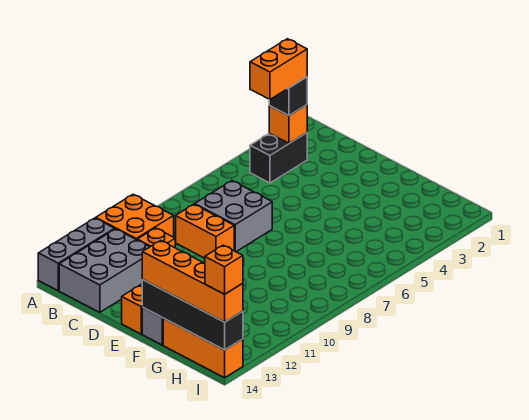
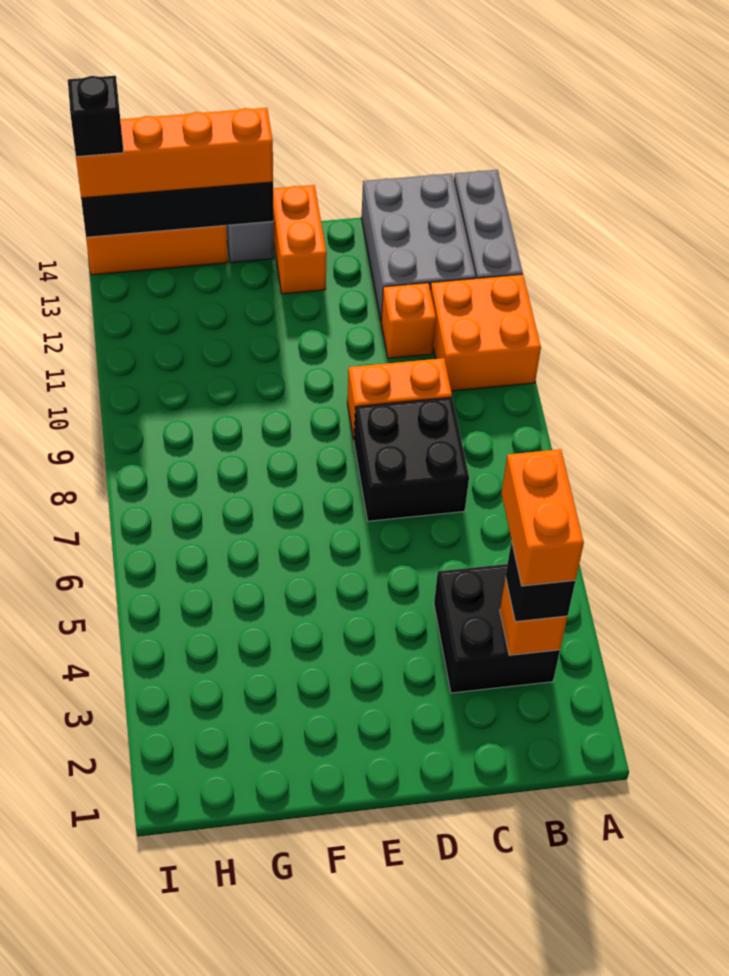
black brick B3:B4 level 1 -> black brick B3:C4 level 1
grey brick C7:D8 level 1 -> black brick C7:D8 level 1
orange brick I14 level 4 -> black brick I14 level 4

